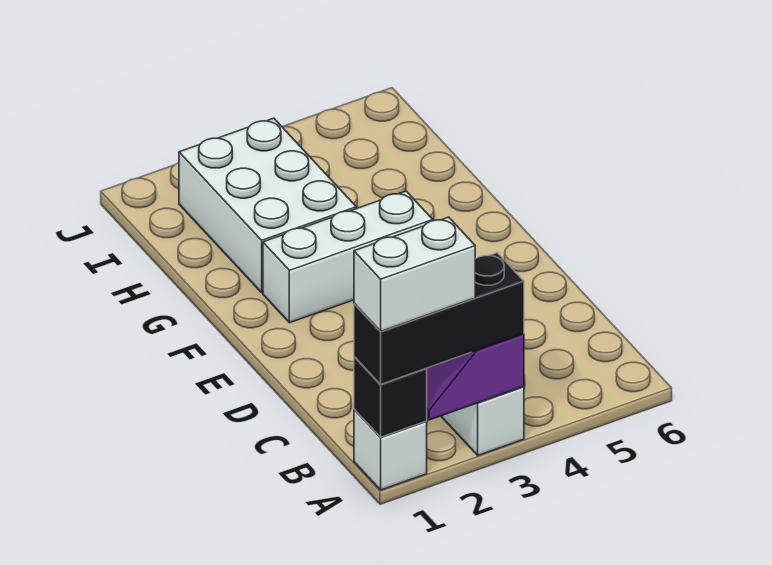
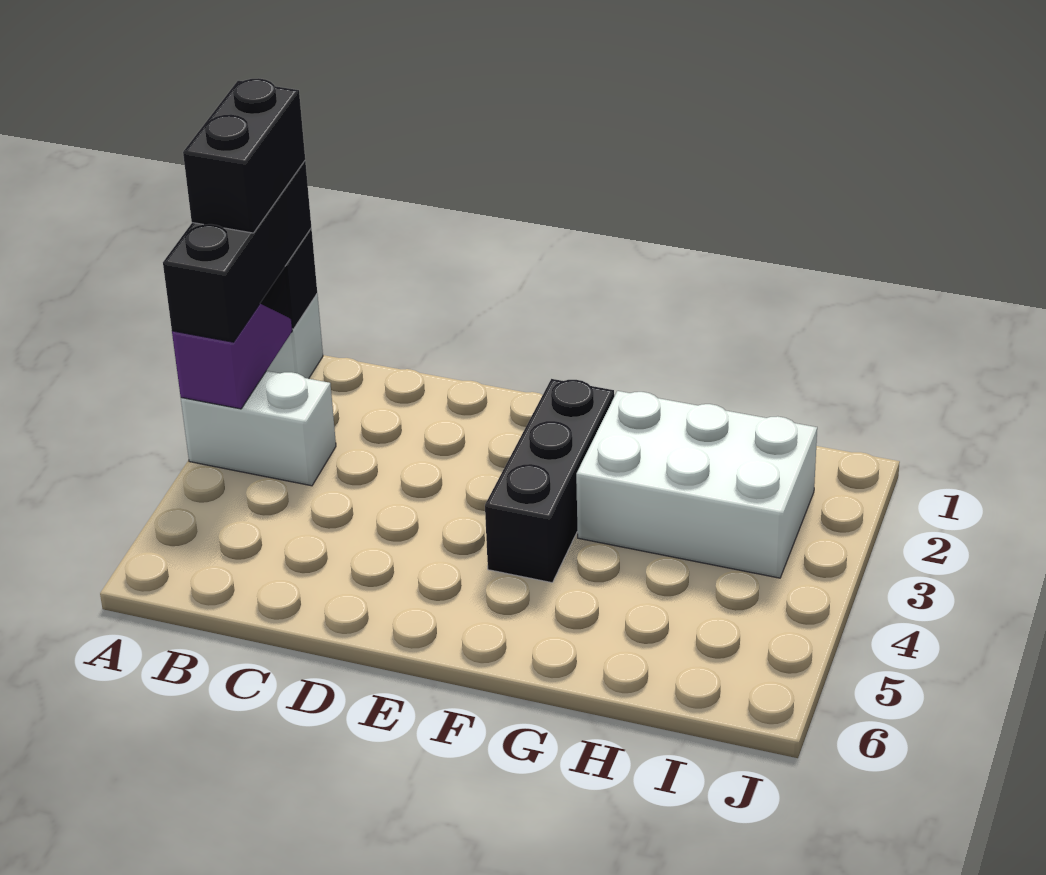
white brick A1:A2 level 4 -> black brick A1:A2 level 4
white brick F2:F4 level 1 -> black brick F2:F4 level 1

